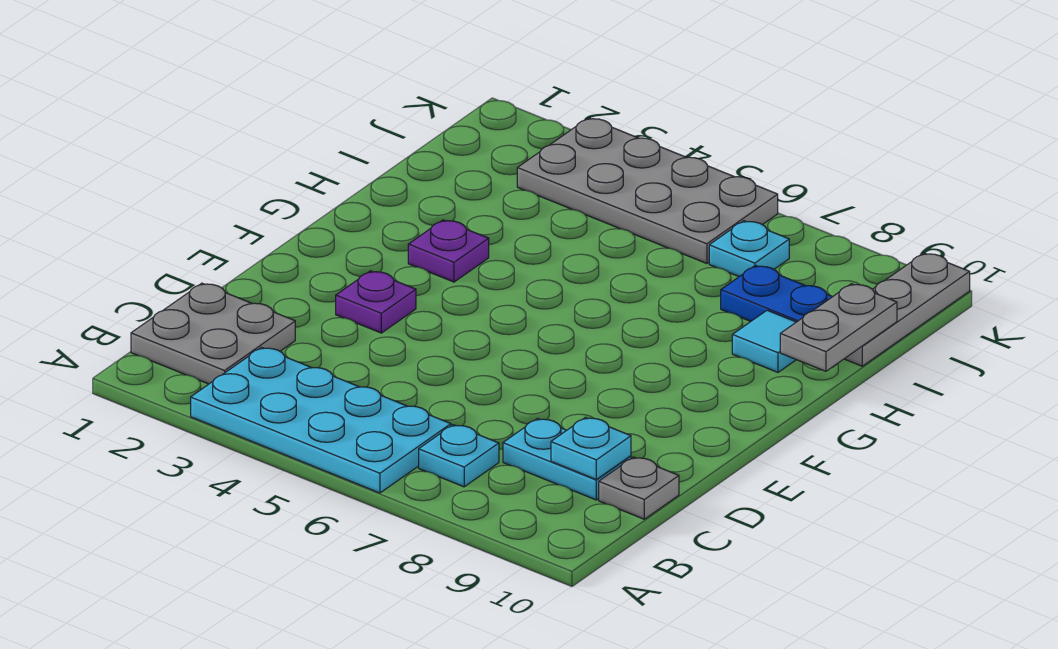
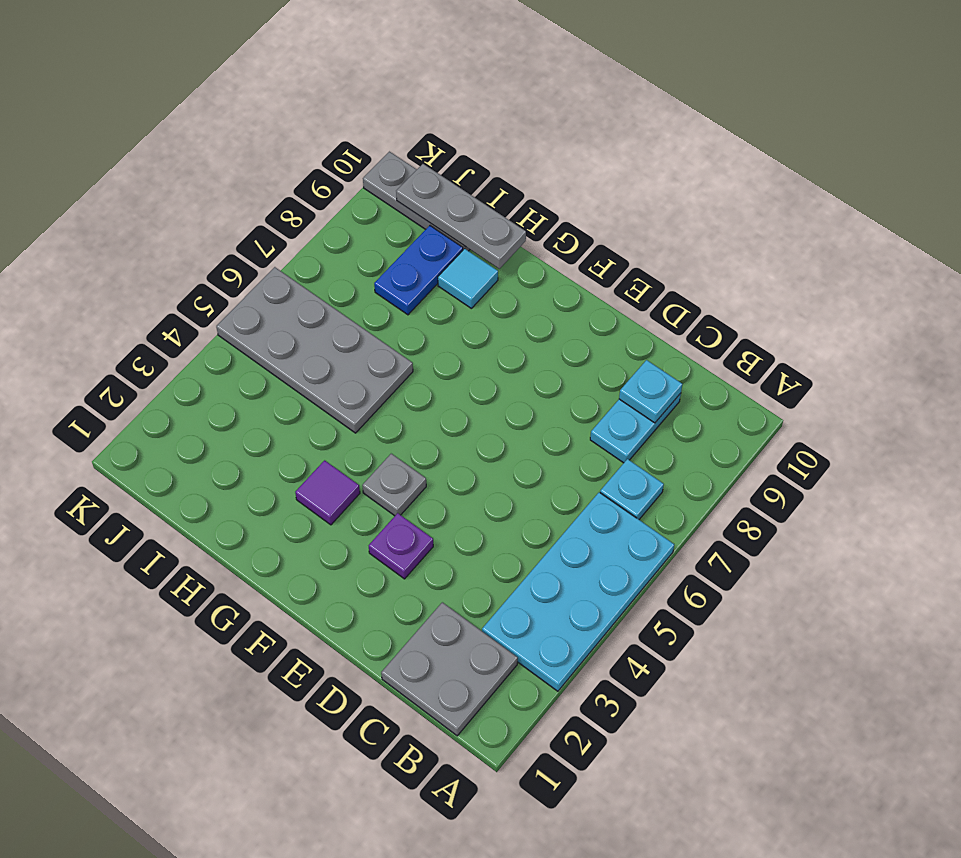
grey plate C10 level 1 -> grey plate F4 level 1
purple plate G3 level 1 -> purple tile G3 level 1
grey plate H10:I10 level 2 -> grey plate H10:J10 level 2
grey plate J3:K6 level 1 -> grey plate H5:K6 level 1
cyan plate J7 level 1 -> none

